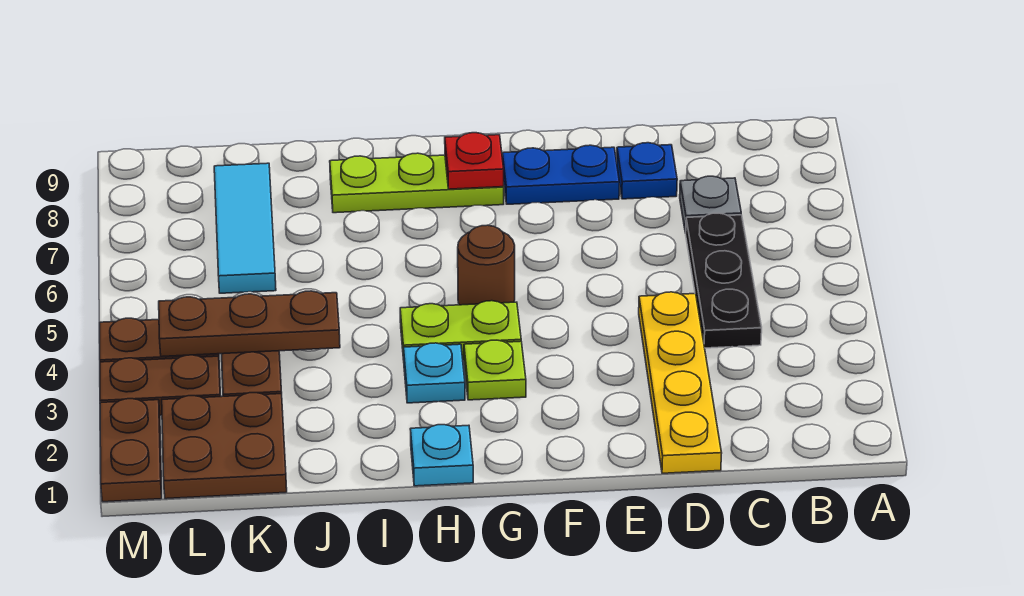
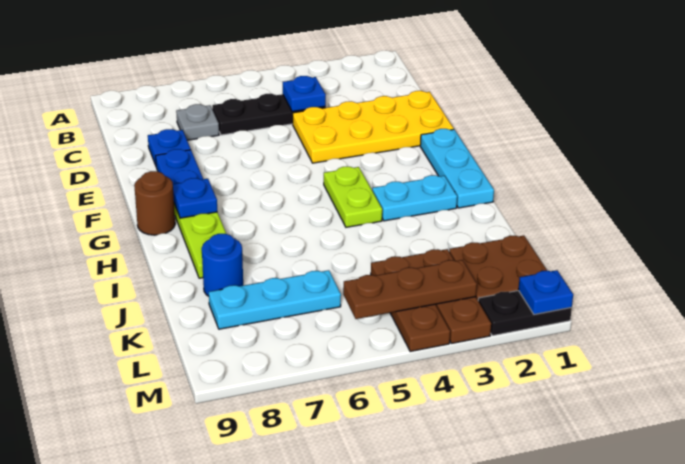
none -> blue plate C4 level 2
yellow plate D1:D4 level 1 -> yellow plate D1:E4 level 1
lime plate G3 level 1 -> none
brown round brick G5 level 1 -> brown round brick G9 level 1
red plate G8 level 2 -> blue plate G8 level 2
cyan plate H1 level 1 -> cyan plate F1:H1 level 1
cyan plate H3 level 1 -> cyan plate H2:H3 level 1
brown plate J4:L4 level 2 -> brown plate L3:L5 level 2
none -> blue round brick J8 level 1
cyan tile K6:K8 level 1 -> cyan plate K6:K8 level 1
brown plate M1:M2 level 1 -> black plate M1:M2 level 1
none -> blue plate M1 level 2

